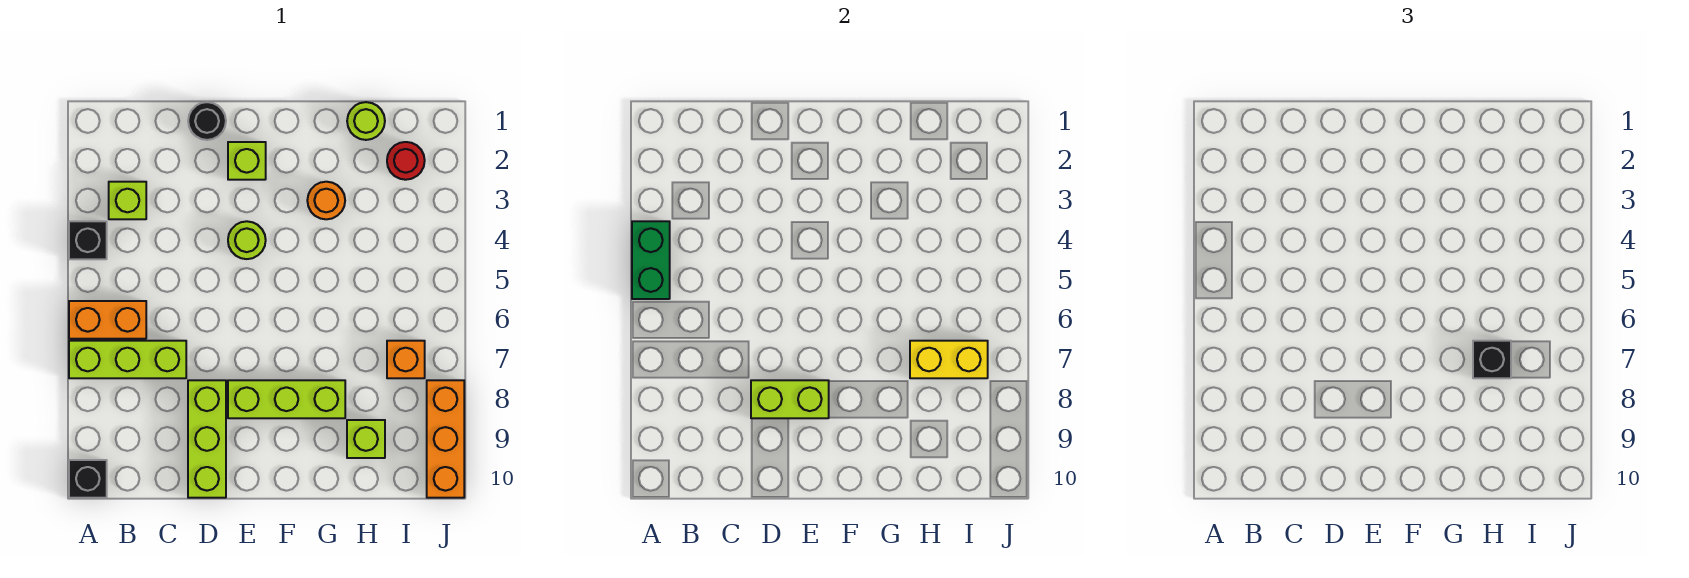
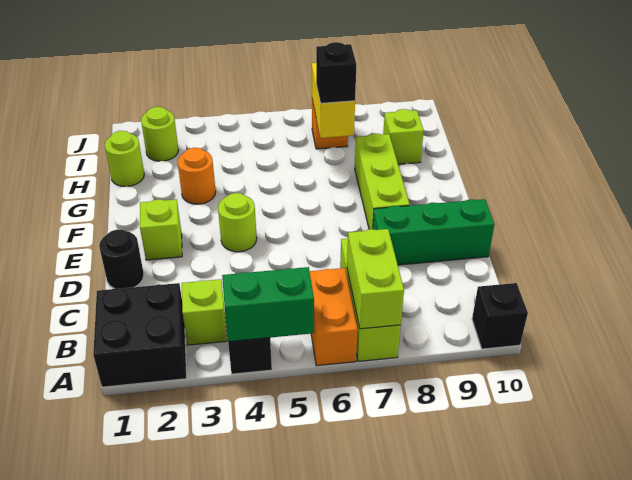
none -> black brick A1:B2 level 1
lime brick D8:D10 level 1 -> green brick D8:D10 level 1
lime brick D8:E8 level 2 -> lime brick A7:B7 level 2
red round brick I2 level 1 -> lime round brick I2 level 1
orange brick J8:J10 level 1 -> none

